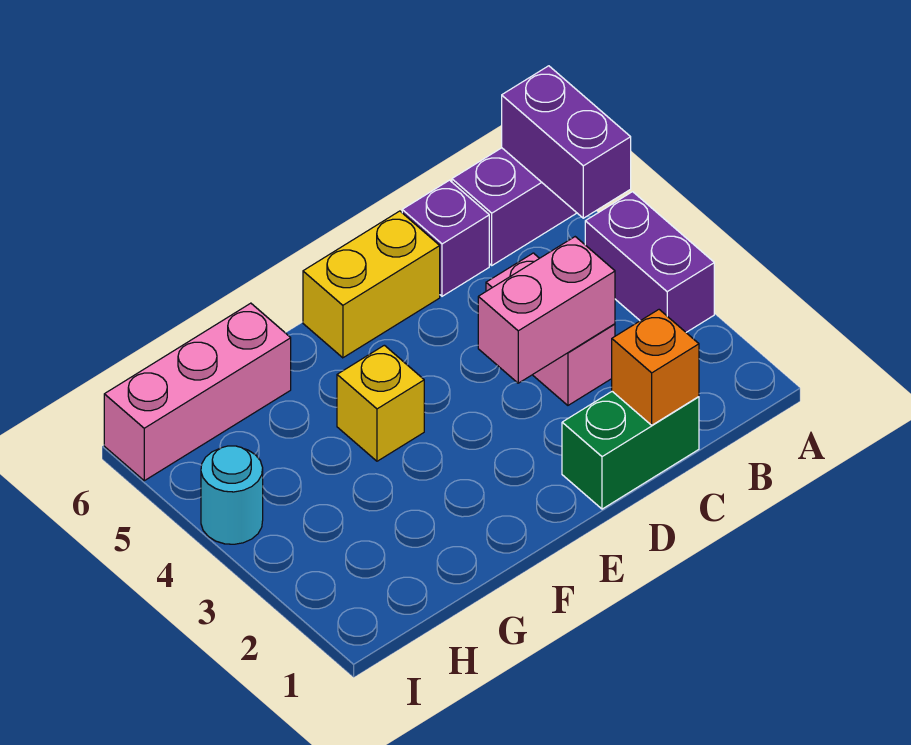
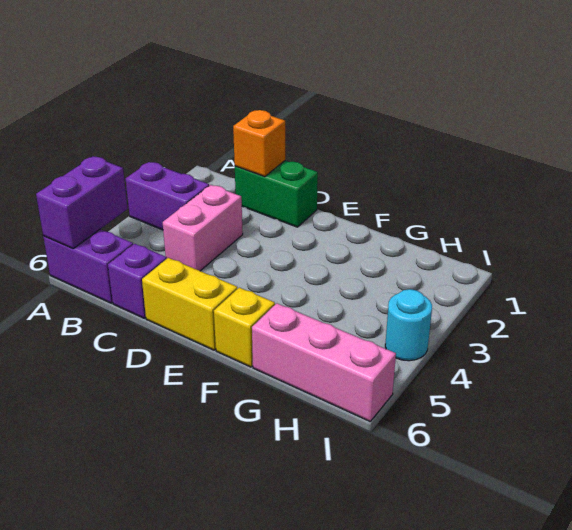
purple brick A3:A4 level 1 -> purple brick A3:B3 level 1
pink brick C3:D3 level 2 -> none
yellow brick F4 level 1 -> yellow brick F6 level 1

